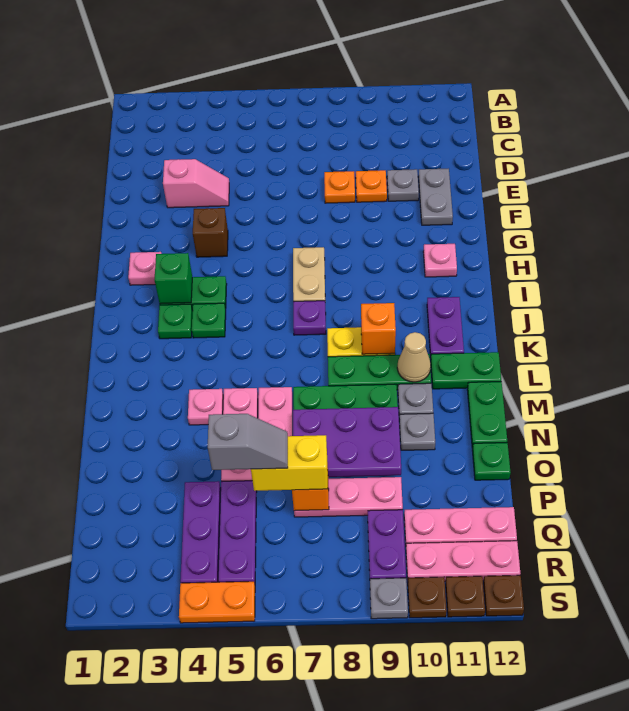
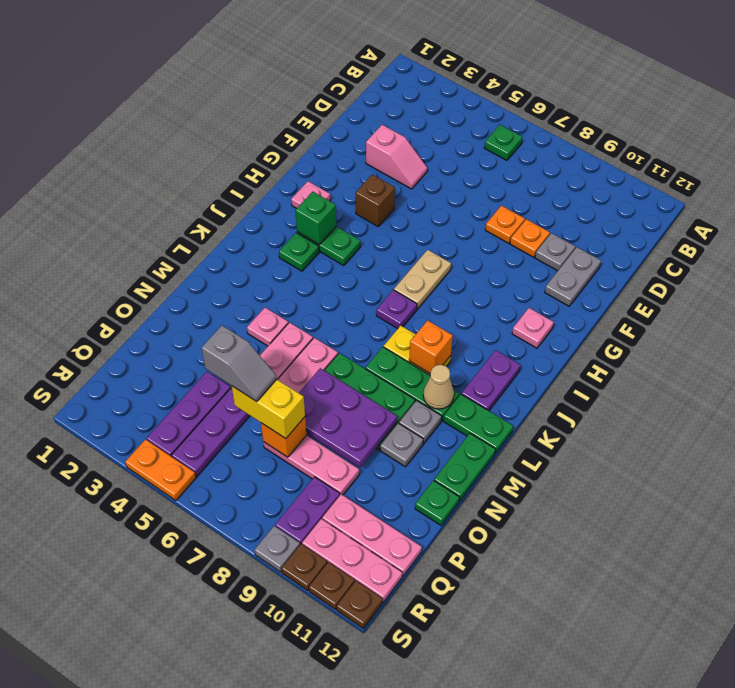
green plate J4 level 1 -> green plate B6 level 1

